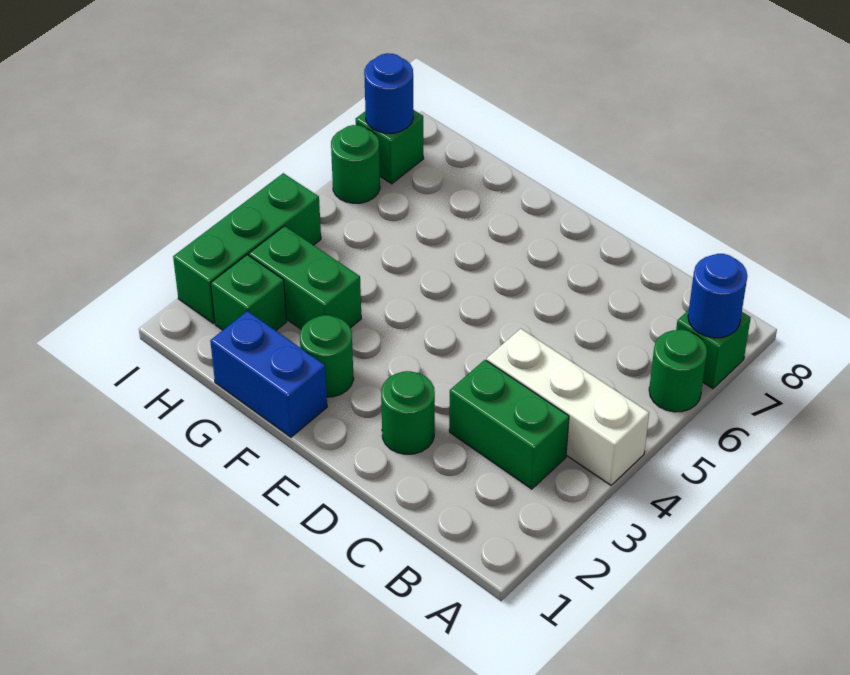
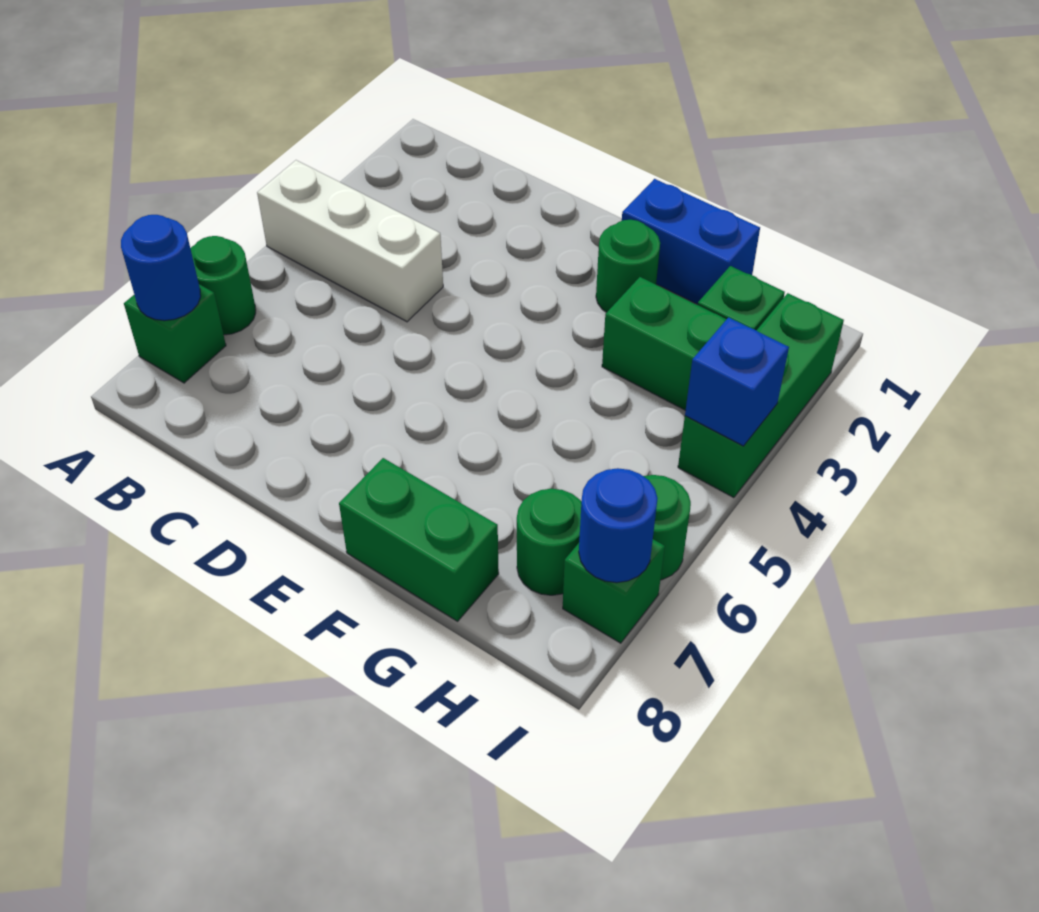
green brick B3:C3 level 1 -> green brick F8:G8 level 1
green round brick D2 level 1 -> green round brick H7 level 1
none -> blue brick I4 level 2

